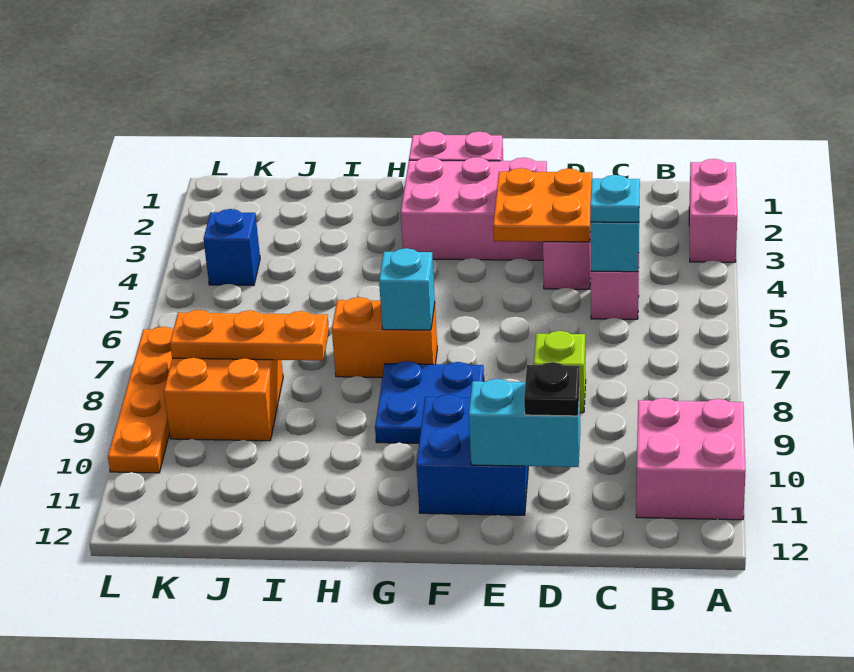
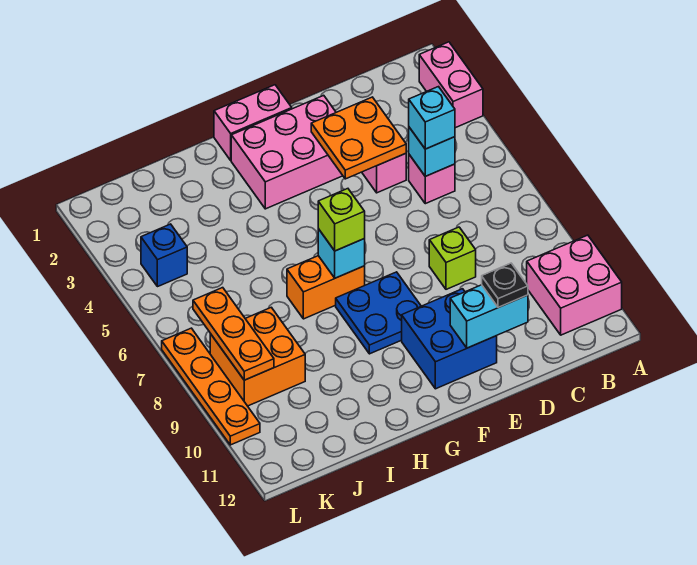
cyan plate C5 level 3 -> cyan brick C5 level 3
none -> lime brick G7 level 3
orange plate I8:K8 level 2 -> orange plate K7:K9 level 2

